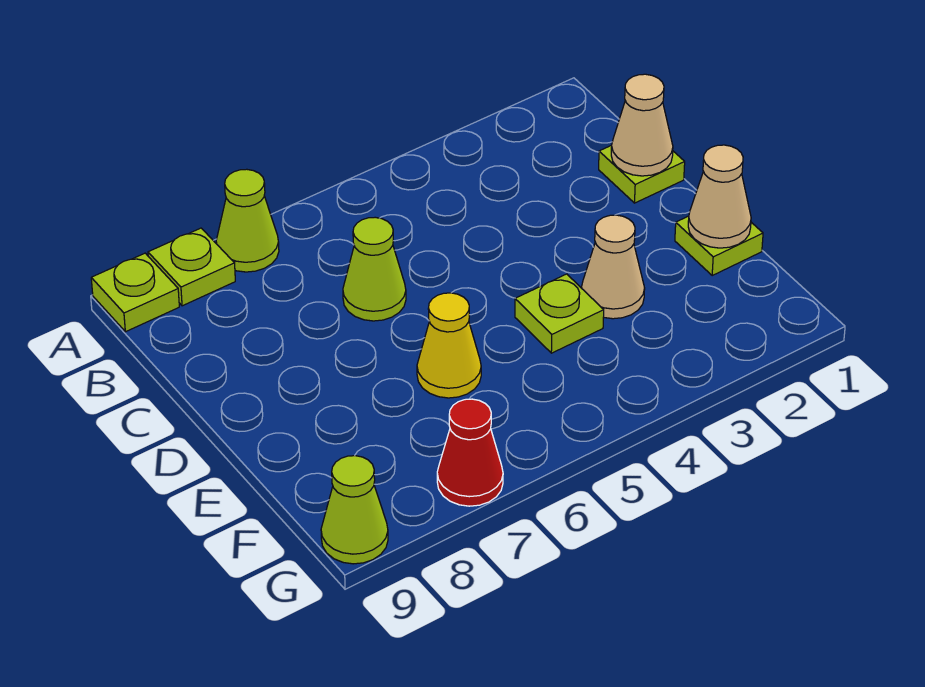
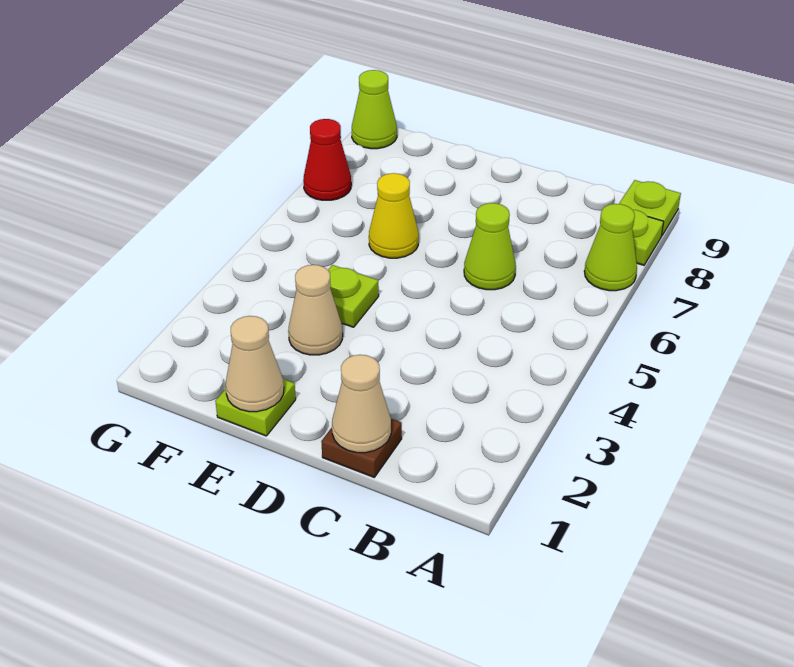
lime plate C1 level 1 -> brown plate C1 level 1

